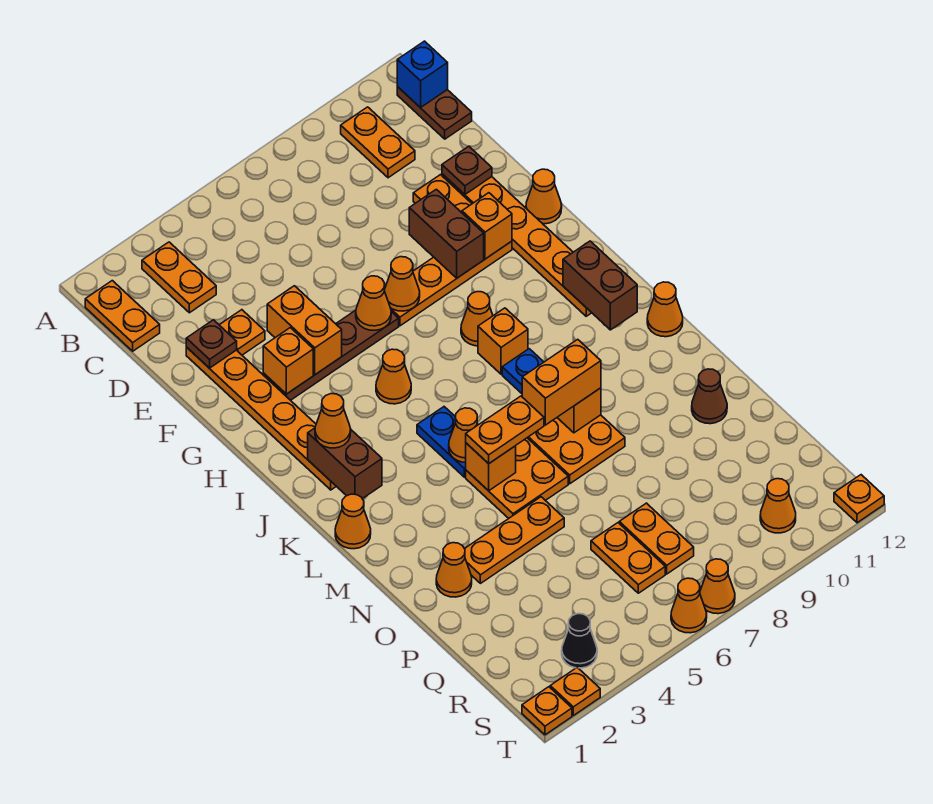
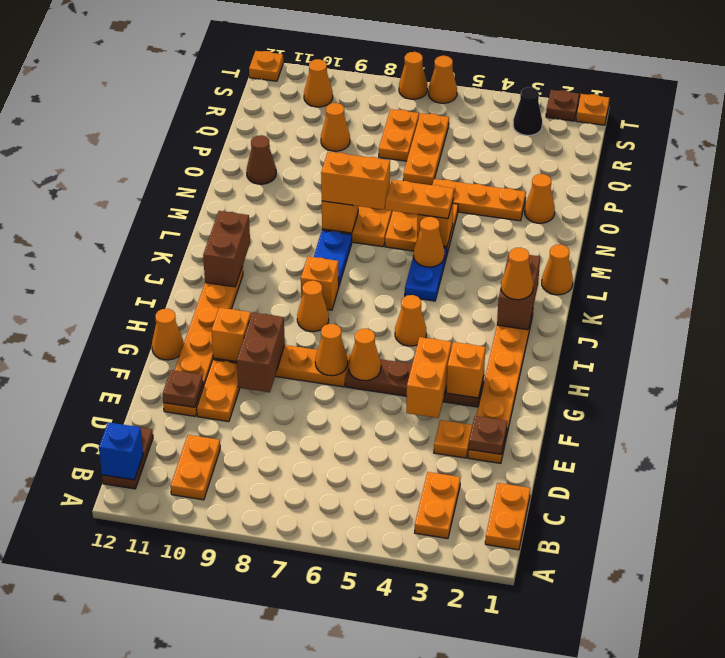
orange cone L12 level 1 -> orange cone Q9 level 1
orange plate Q6:R6 level 1 -> orange plate P6:R6 level 1
orange plate T2 level 1 -> brown plate T2 level 1

